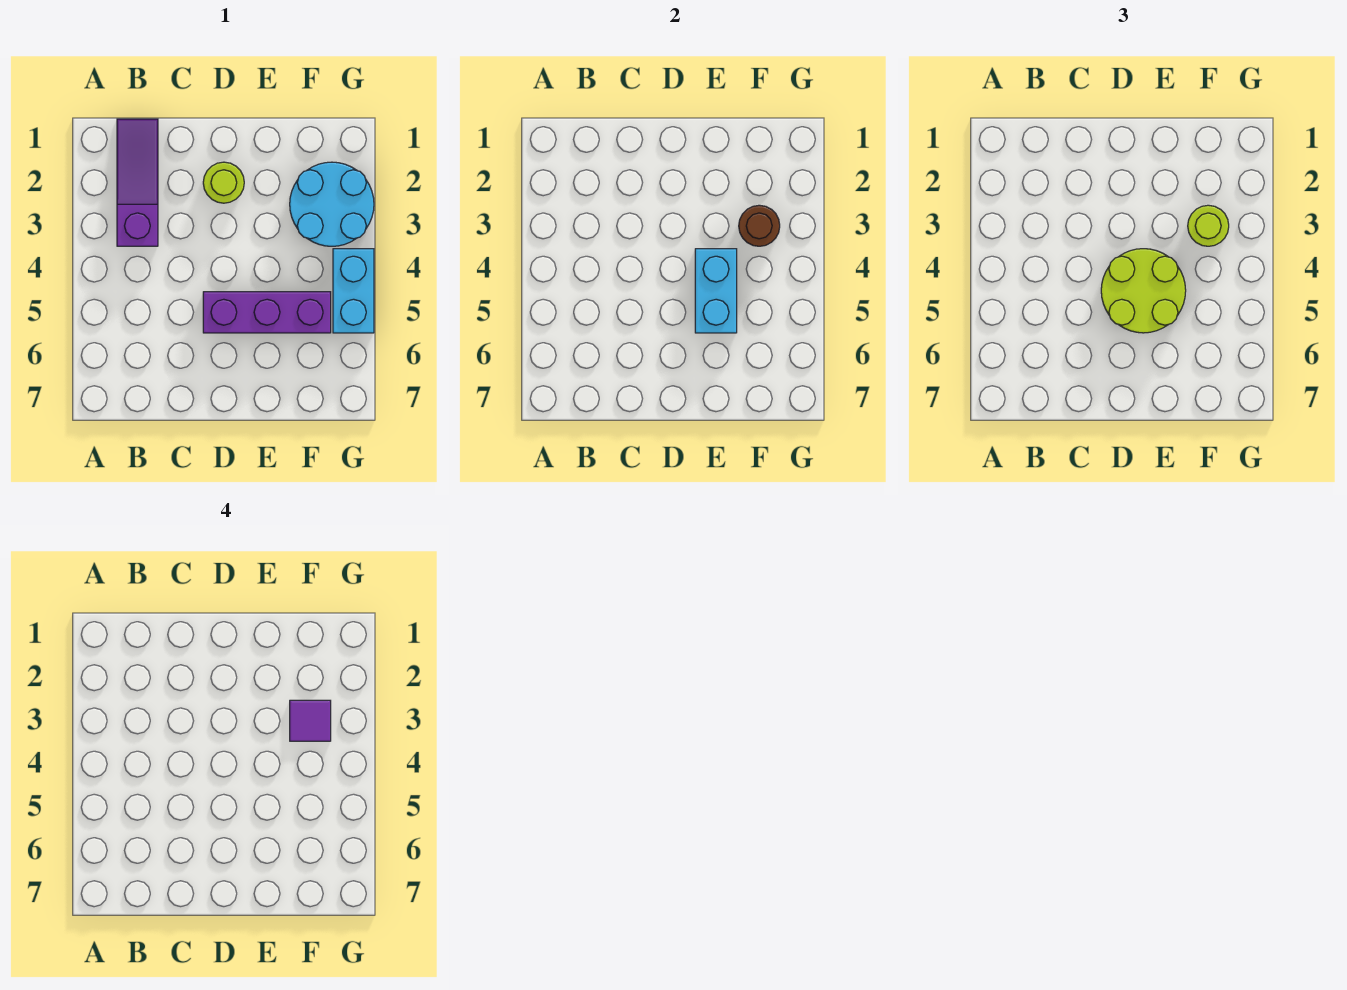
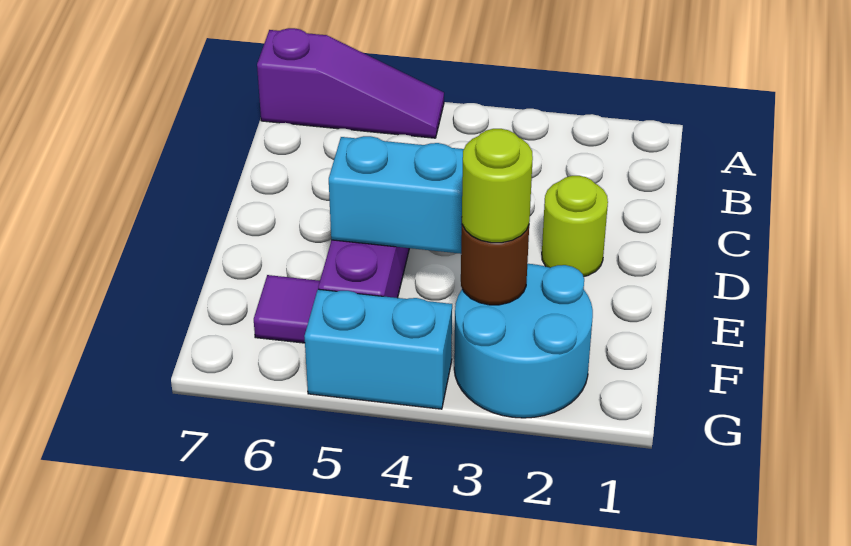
purple slope B1:B3 level 1 top 3 -> purple slope A5:A7 level 1 top 7
lime round brick D4:E5 level 3 -> none
purple tile F3 level 4 -> purple tile F6 level 1

